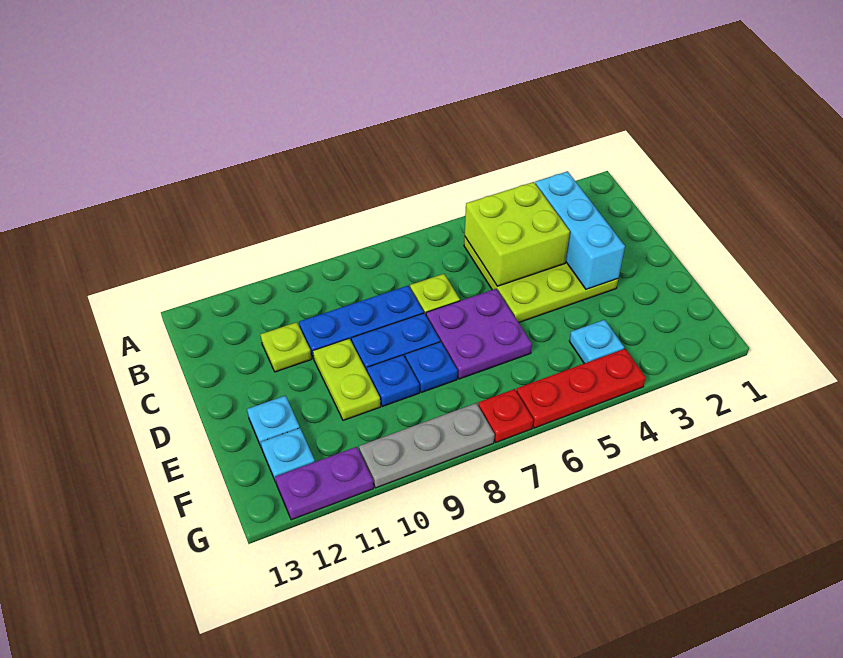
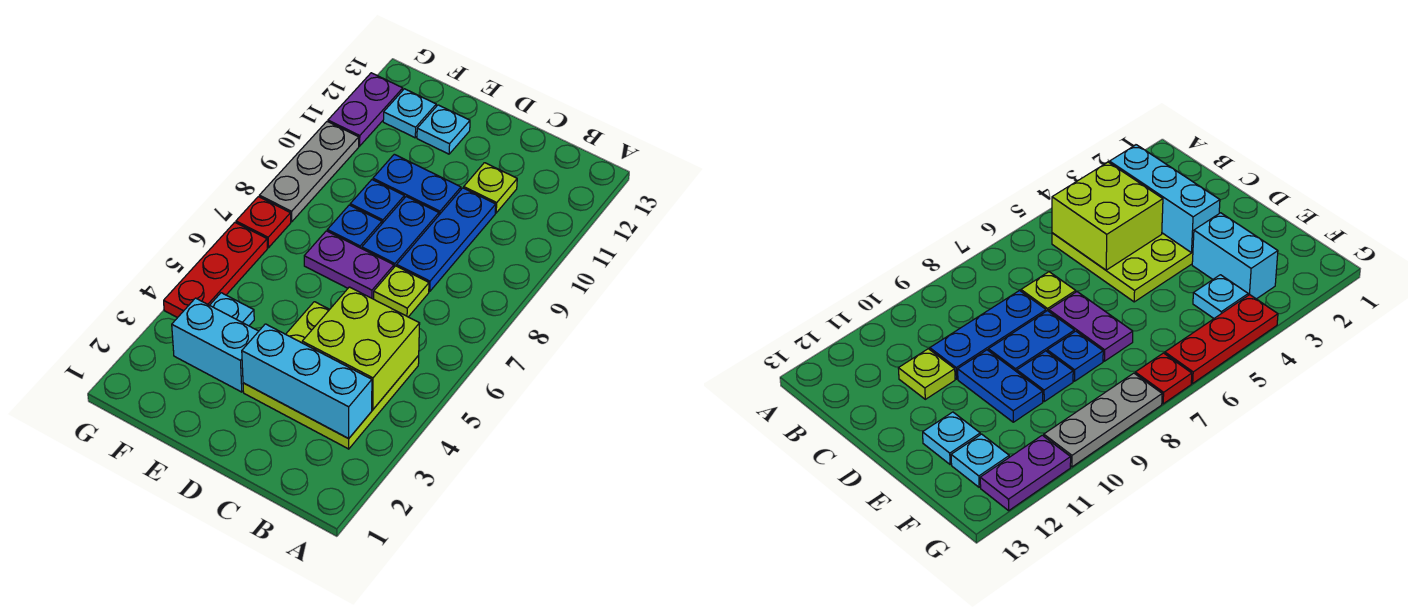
purple plate D6:E7 level 1 -> purple plate D7:E7 level 1
lime plate D10:E10 level 1 -> blue plate D10:E10 level 1
none -> cyan brick E3:F3 level 1

